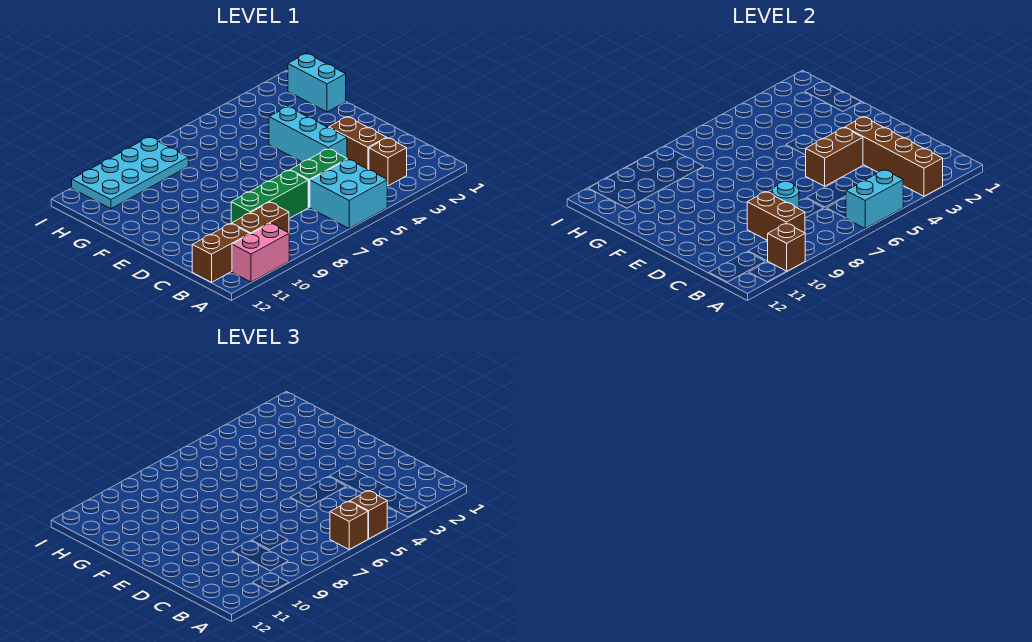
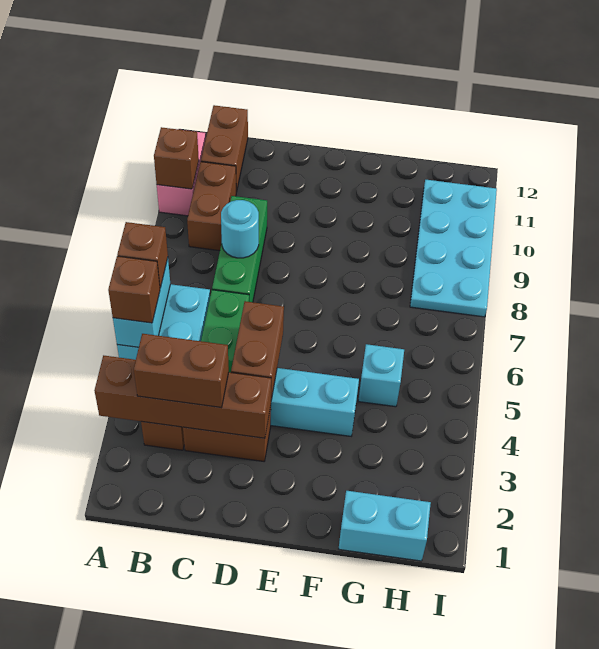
brown brick B9:C9 level 2 -> brown brick B3:C3 level 3
none -> cyan brick G5 level 1

